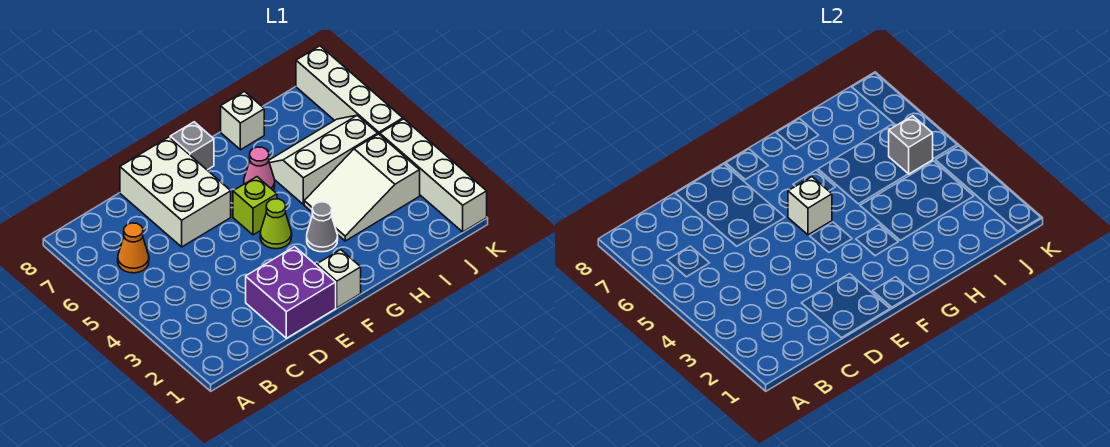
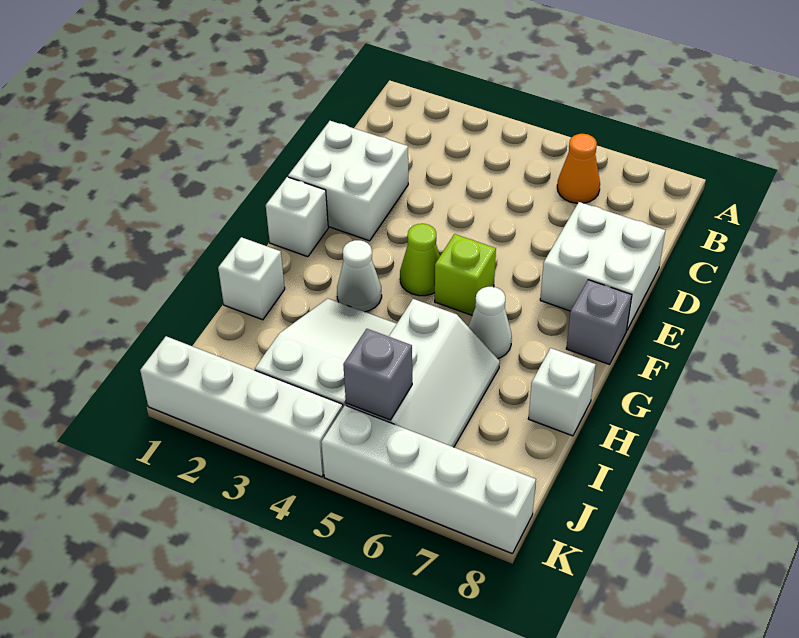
purple brick D1:E2 level 1 -> white brick D1:E2 level 1
white brick D6:E8 level 1 -> white brick D7:E8 level 1
white brick F5 level 2 -> white brick H1 level 1
grey cone G3 level 1 -> white cone G3 level 1
pink cone G6 level 1 -> white cone G6 level 1

